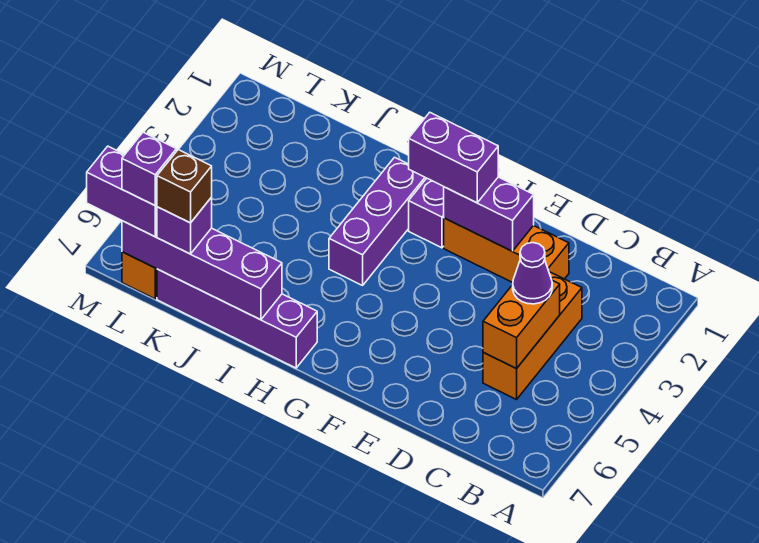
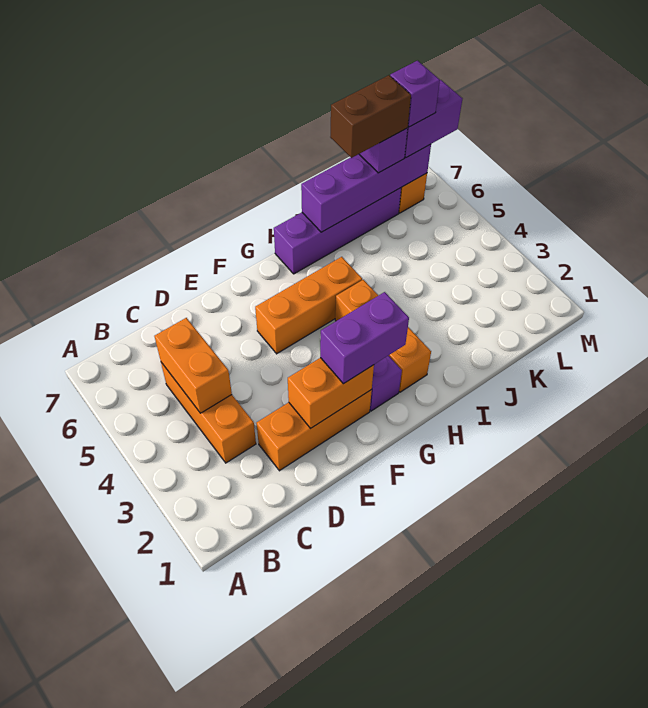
purple cone C4 level 3 -> none
purple brick E2:F2 level 2 -> orange brick E2:F2 level 2
none -> orange brick F5:H5 level 1
purple brick H2:H4 level 1 -> orange brick H2:H4 level 1
brown brick K7 level 4 -> brown brick J7:K7 level 4

